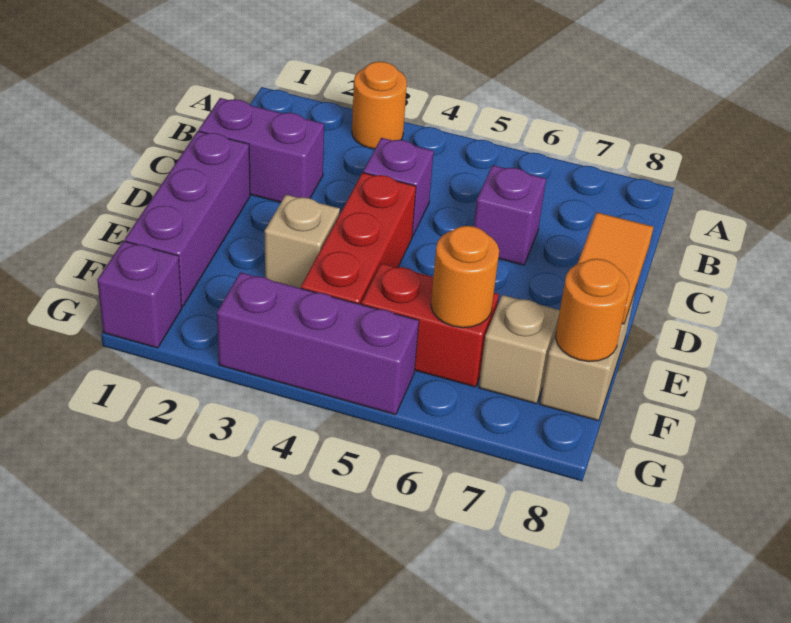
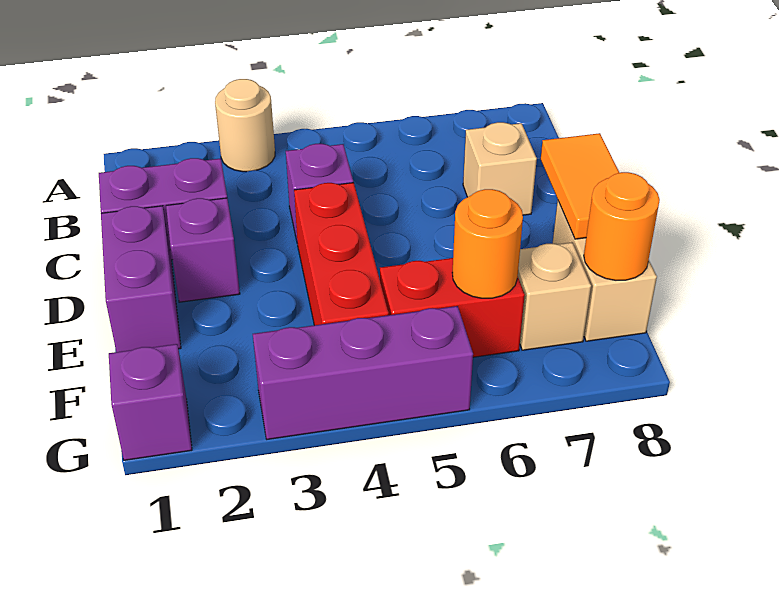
orange round brick A3 level 1 -> tan round brick A3 level 1
purple brick C6 level 1 -> purple brick D2 level 1
purple brick D1:F1 level 1 -> purple brick D1:E1 level 1
tan brick E3 level 1 -> tan brick C7 level 1

